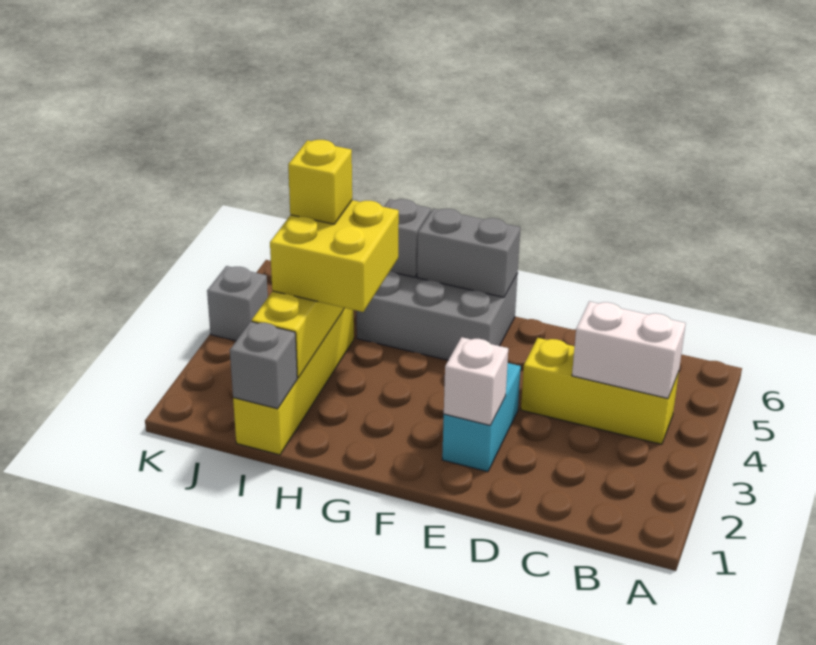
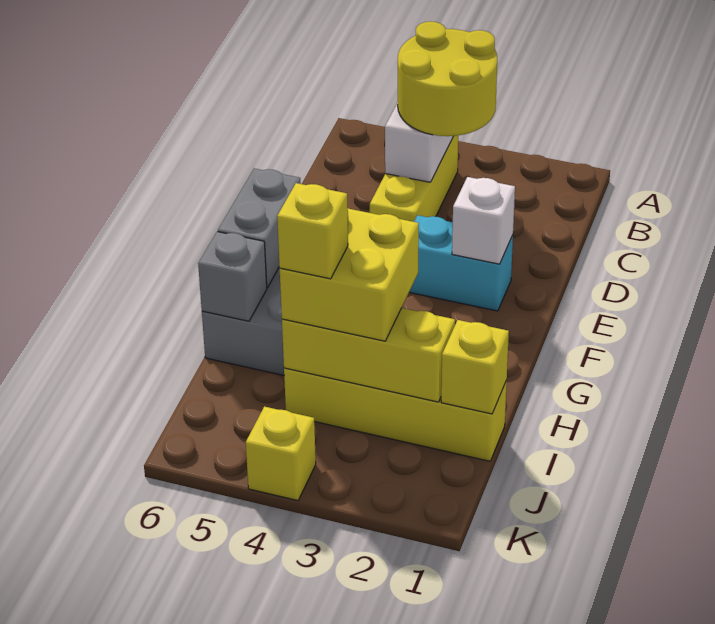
none -> yellow round brick B3:C4 level 3
grey brick I1 level 2 -> yellow brick I1 level 2
grey brick K4 level 1 -> yellow brick K4 level 1

